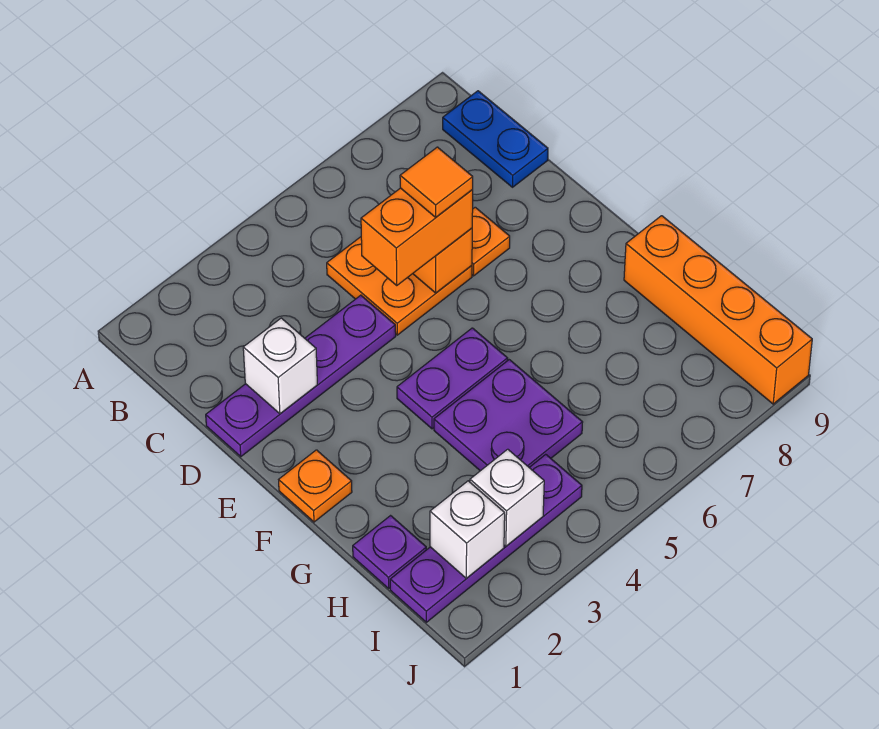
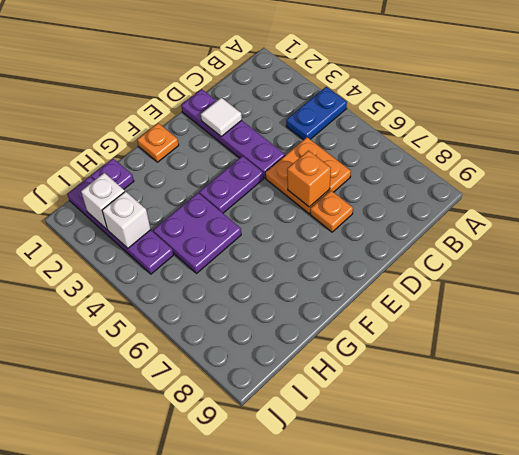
blue plate B9:C9 level 1 -> blue plate A4:B4 level 1
white brick D2 level 2 -> white tile D2 level 2
orange brick D5:D6 level 3 -> none
orange tile D6 level 4 -> none
purple plate F4:F5 level 1 -> purple plate E4:F4 level 1
orange brick G9:J9 level 1 -> none

